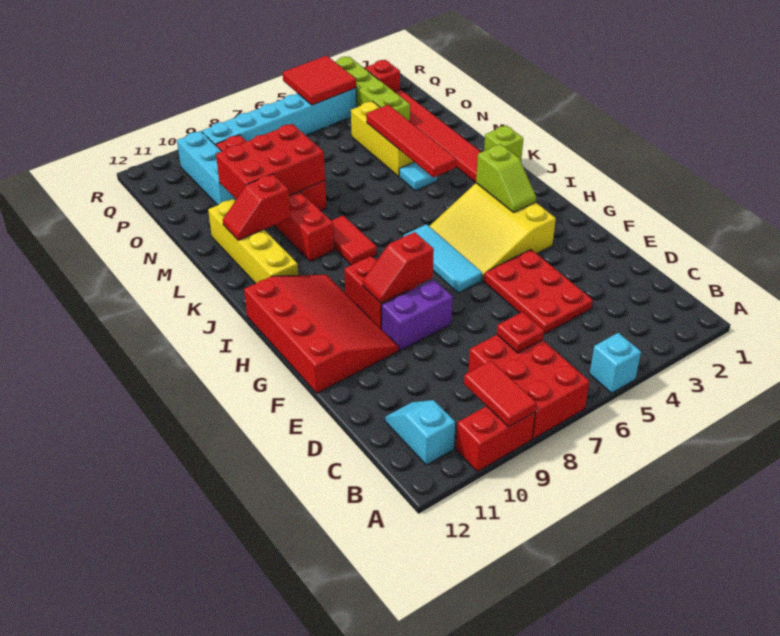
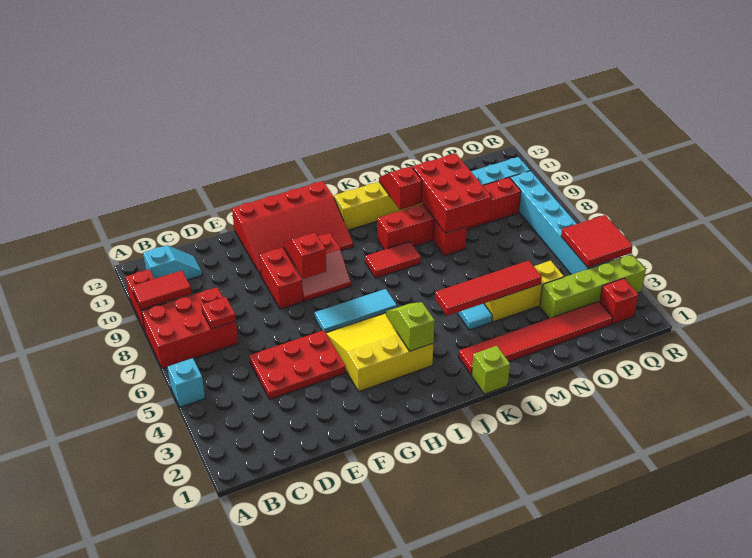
purple brick F8:F9 level 1 -> red brick F8:F9 level 1
lime slope H3:I3 level 2 top I -> lime slope I3:I4 level 2 top 3

